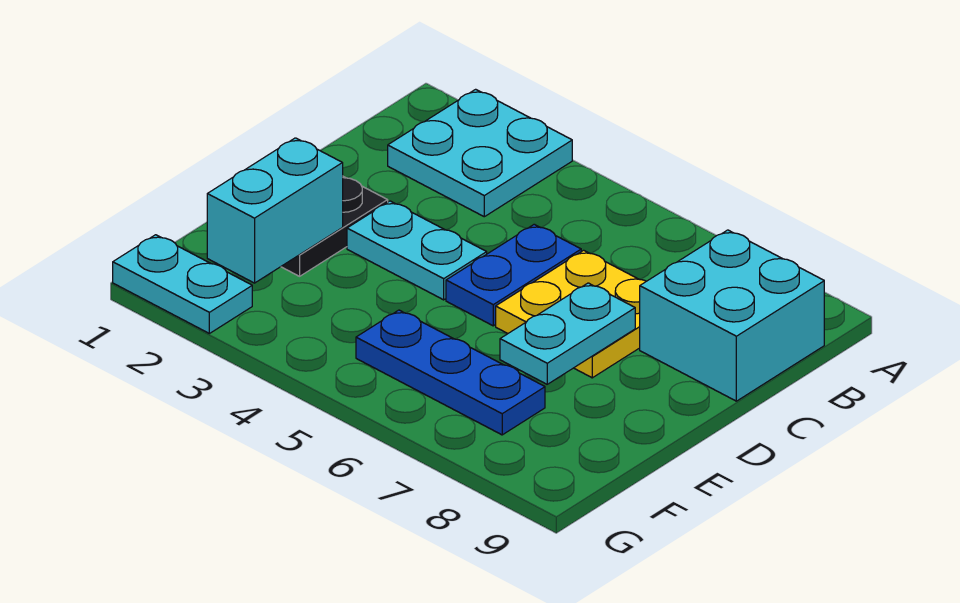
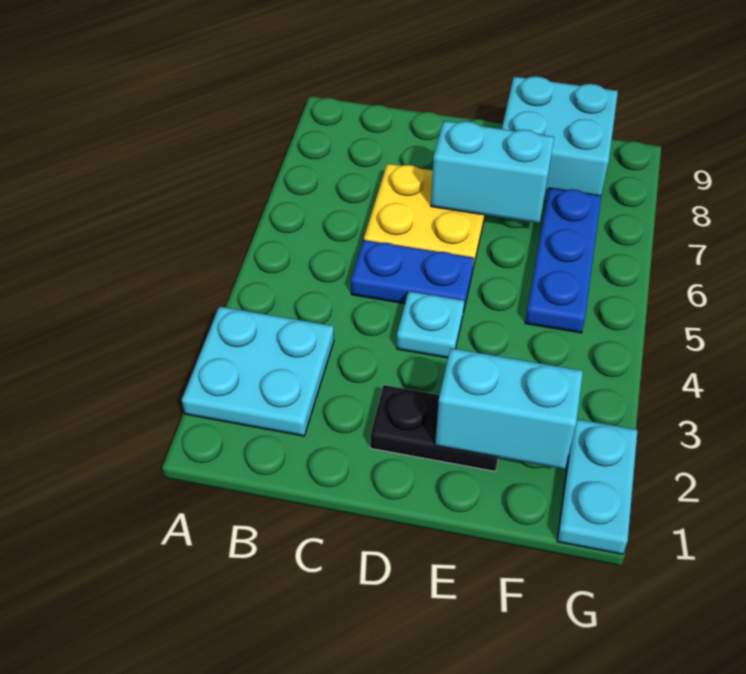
cyan brick B8:C9 level 1 -> cyan brick E8:F9 level 1
cyan plate D3:D4 level 1 -> cyan plate D4 level 1
cyan plate D7:E7 level 2 -> cyan brick D7:E7 level 2

